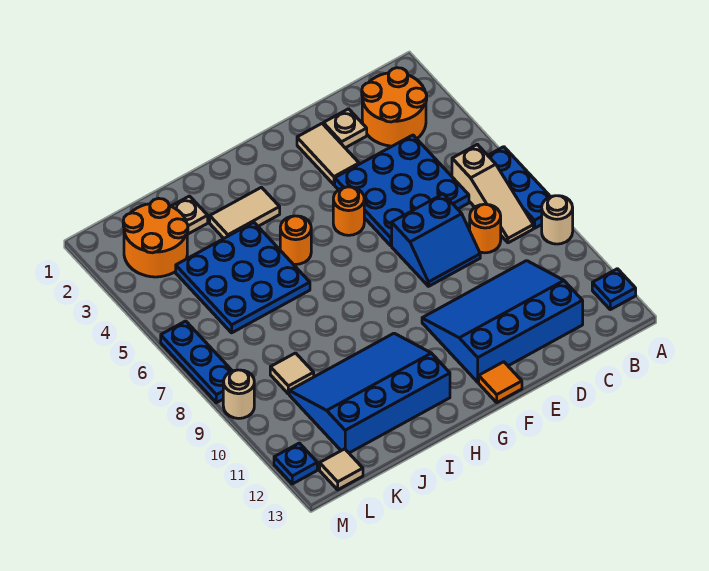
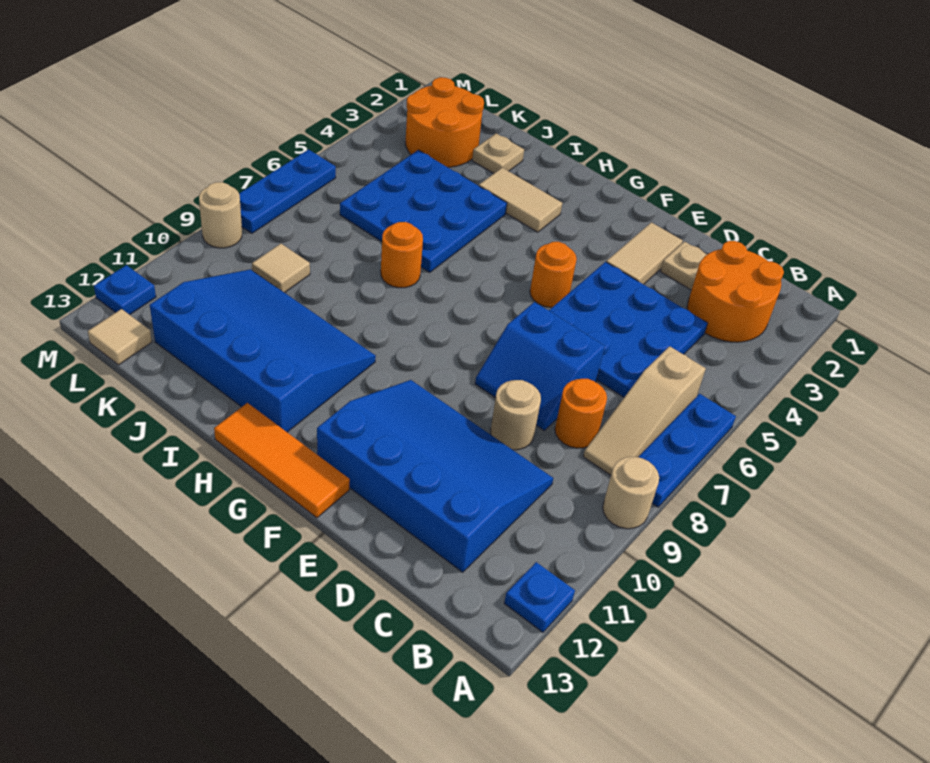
none -> tan round brick D9 level 1
orange tile F13 level 1 -> orange tile F13:H13 level 1
orange round brick H5 level 1 -> orange round brick I7 level 1

